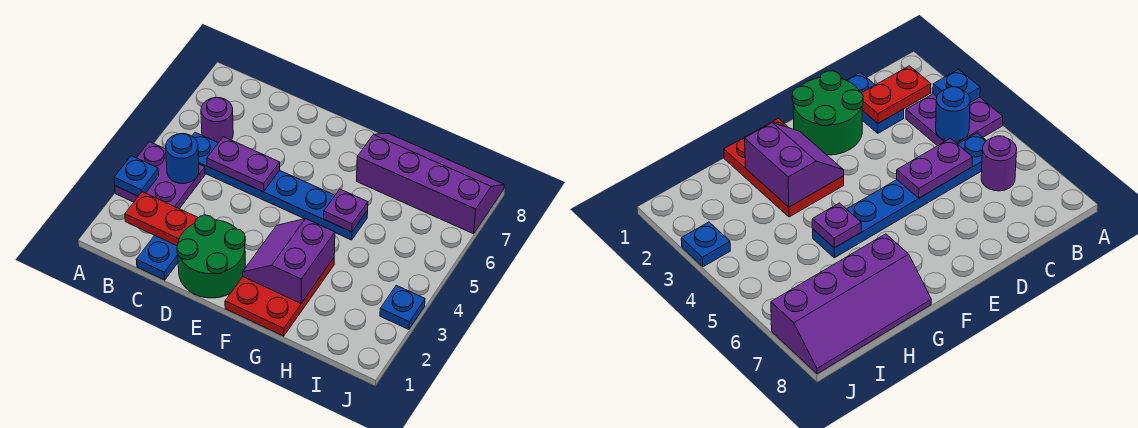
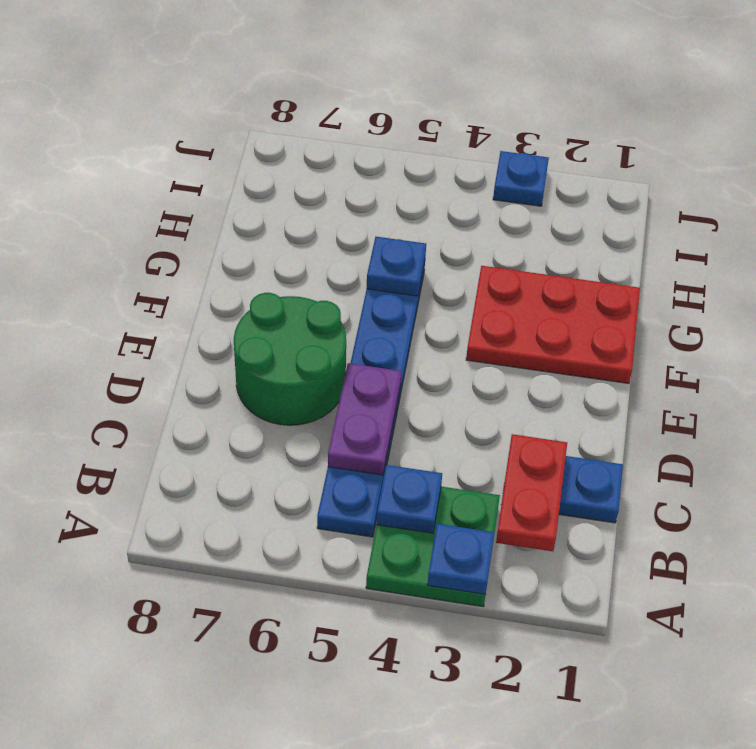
purple plate A3:B4 level 1 -> green plate A3:B4 level 1
blue round brick B4 level 2 -> blue plate B4 level 2
purple round brick B6 level 1 -> none
green round brick D1:E2 level 1 -> green round brick D6:E7 level 1
purple slope F2:G3 level 2 top G -> none
purple plate G5 level 2 -> blue plate G5 level 2
purple slope G7:J8 level 1 top 7 -> none

